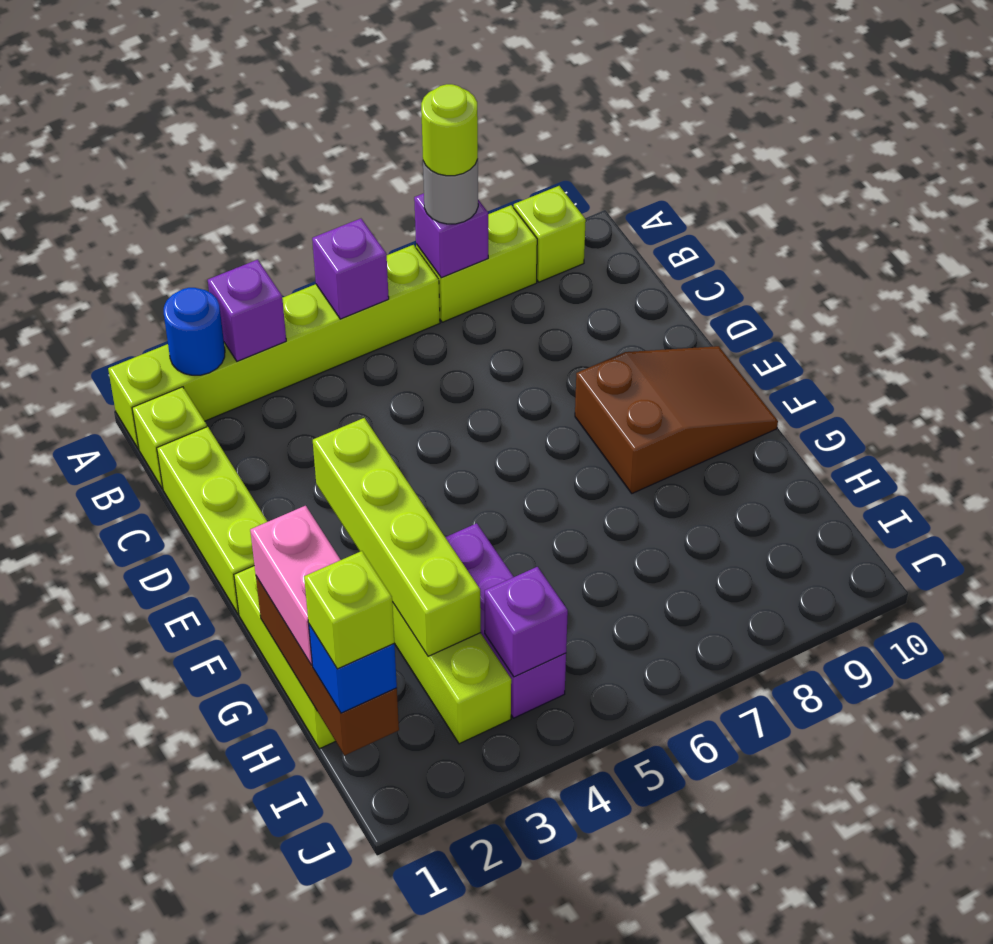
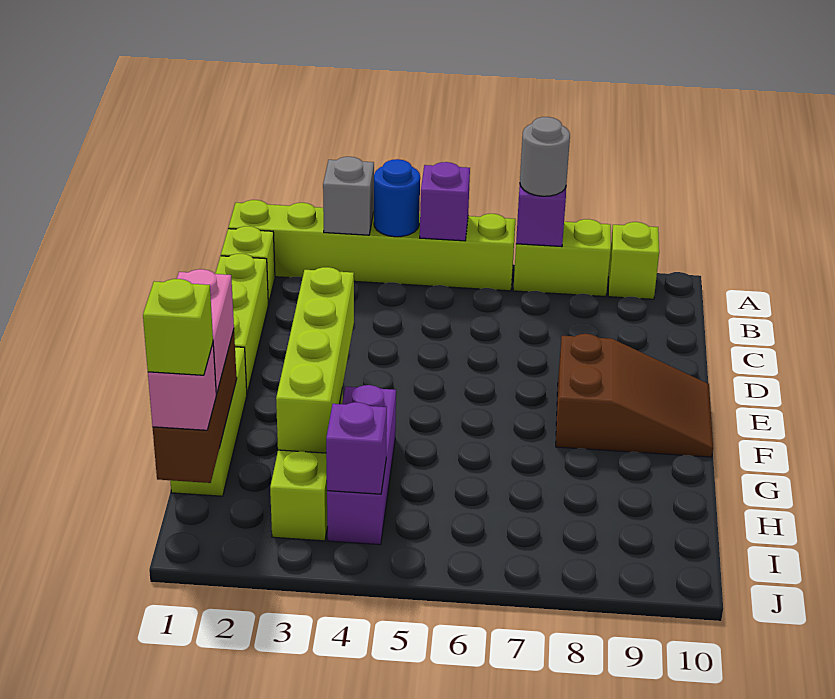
blue round brick A2 level 2 -> blue round brick A4 level 2
purple brick A3 level 2 -> grey brick A3 level 2
lime round brick A7 level 4 -> none
blue brick I1 level 3 -> pink brick I1 level 3

